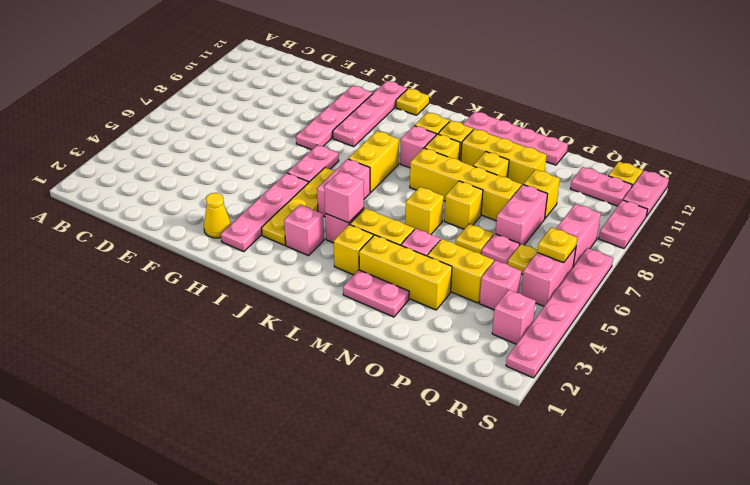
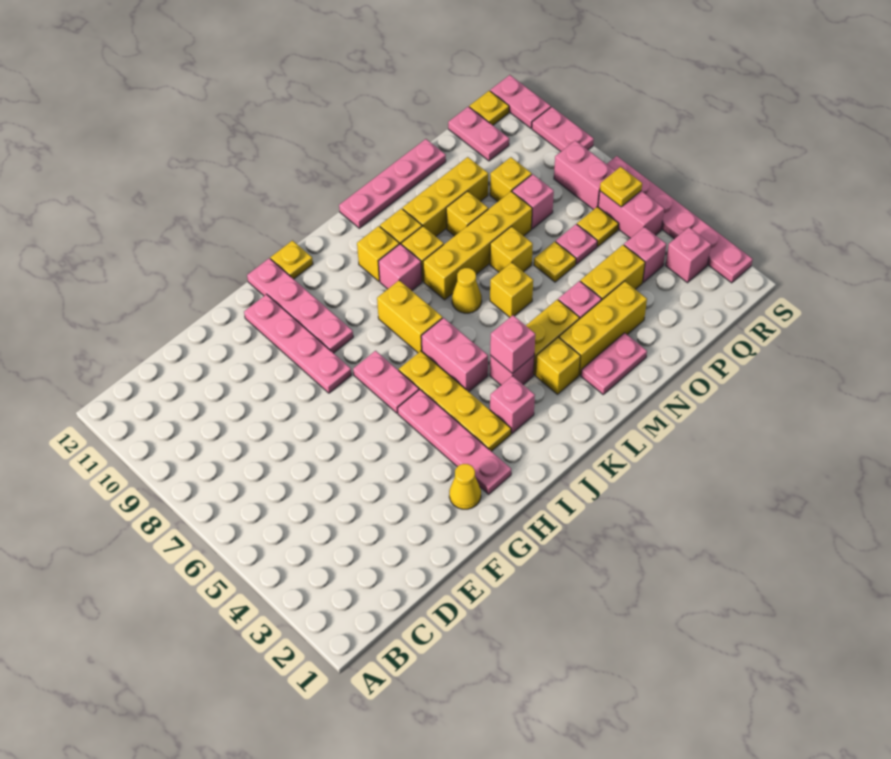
none -> yellow cone L7 level 1
pink brick P7:P8 level 1 -> pink brick P8 level 1
pink plate Q11:R11 level 1 -> pink plate Q11:Q12 level 1

